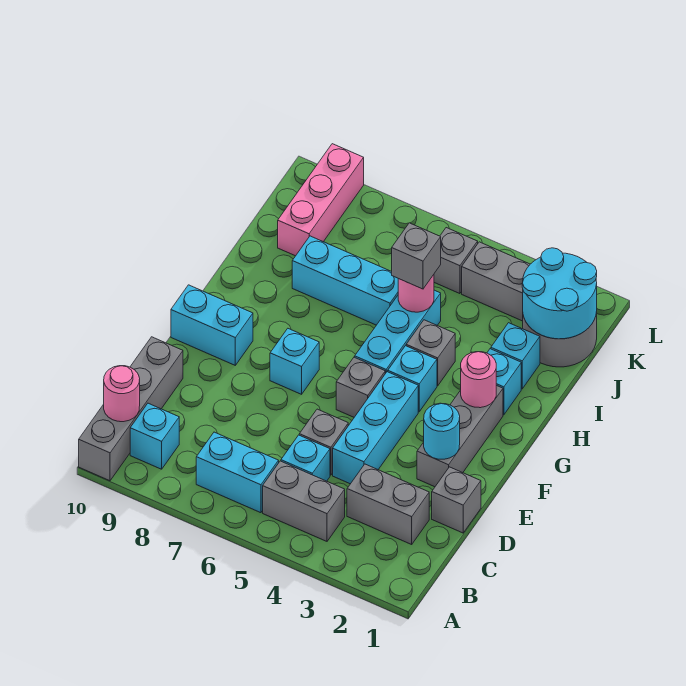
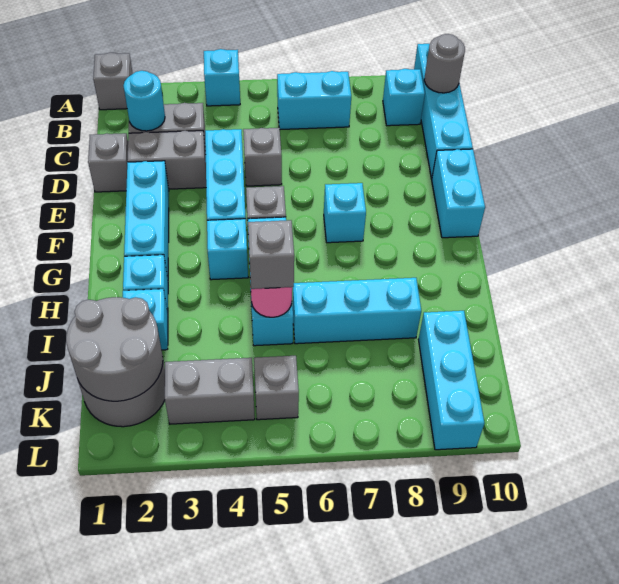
grey brick A10:D10 level 1 -> cyan brick A10:D10 level 1
grey brick B4:B5 level 1 -> grey brick D2:D3 level 1
pink round brick B10 level 2 -> grey round brick B10 level 2
cyan brick C5 level 1 -> cyan brick A4 level 1
grey brick E2:G2 level 1 -> cyan brick E2:G2 level 1
cyan round brick E2 level 2 -> cyan round brick C2 level 2
cyan brick F9:F10 level 1 -> cyan brick E10:F10 level 1
pink round brick G2 level 2 -> none
grey brick H4 level 1 -> grey brick A1 level 1
cyan round brick J1:K2 level 2 -> grey round brick J1:K2 level 2
pink brick J9:L9 level 1 -> cyan brick J9:L9 level 1

